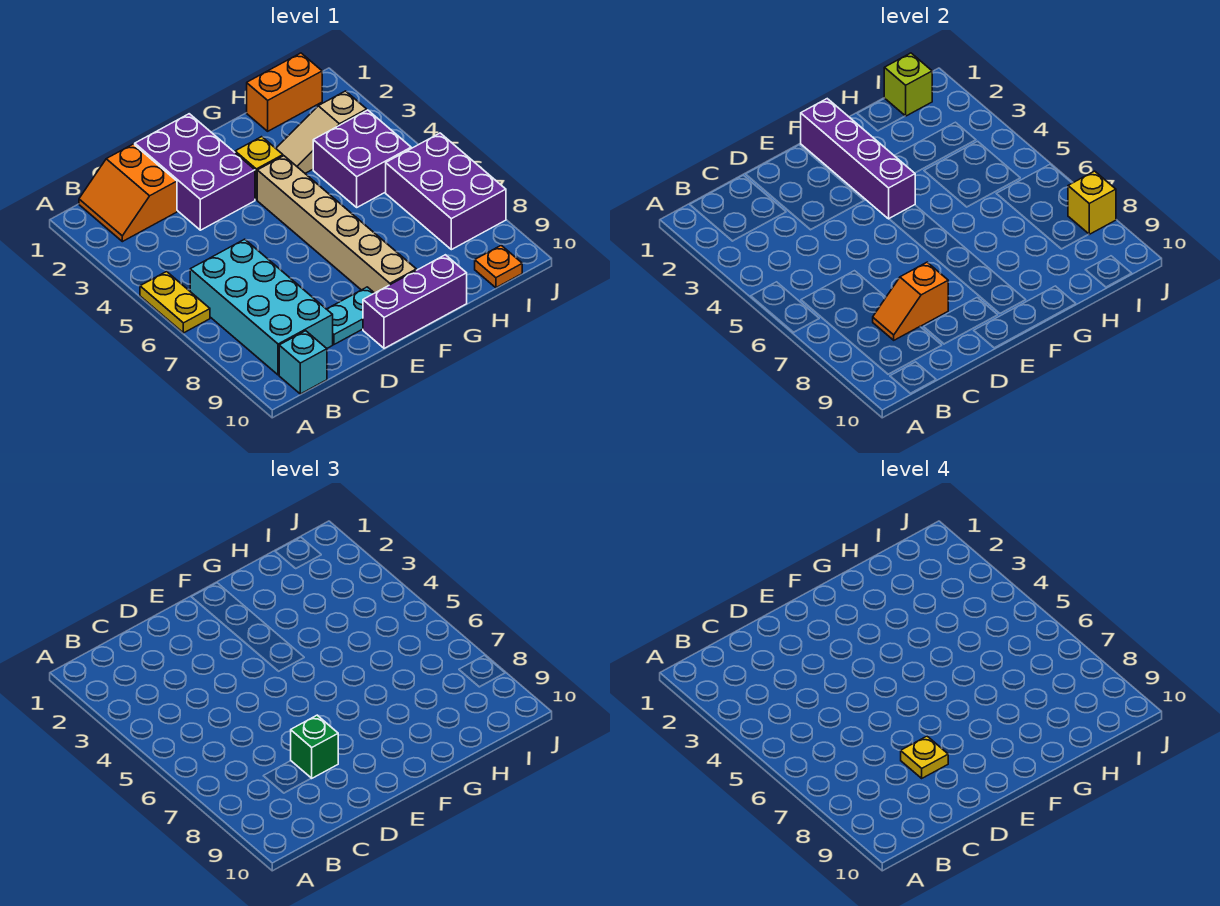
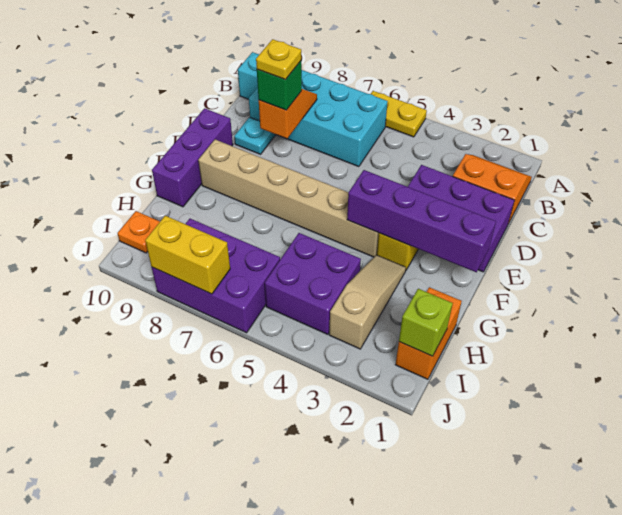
cyan plate D9:E9 level 1 -> cyan plate D9 level 1
yellow brick J8 level 2 -> yellow brick J7:J8 level 2

